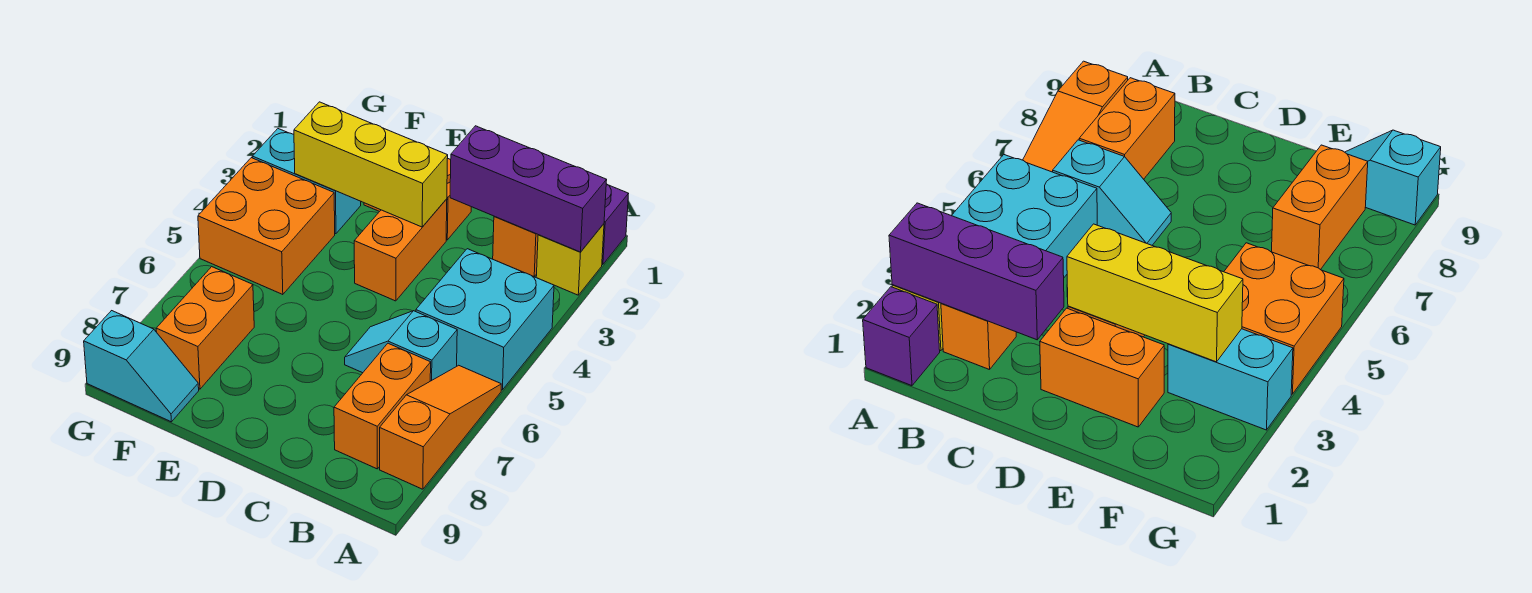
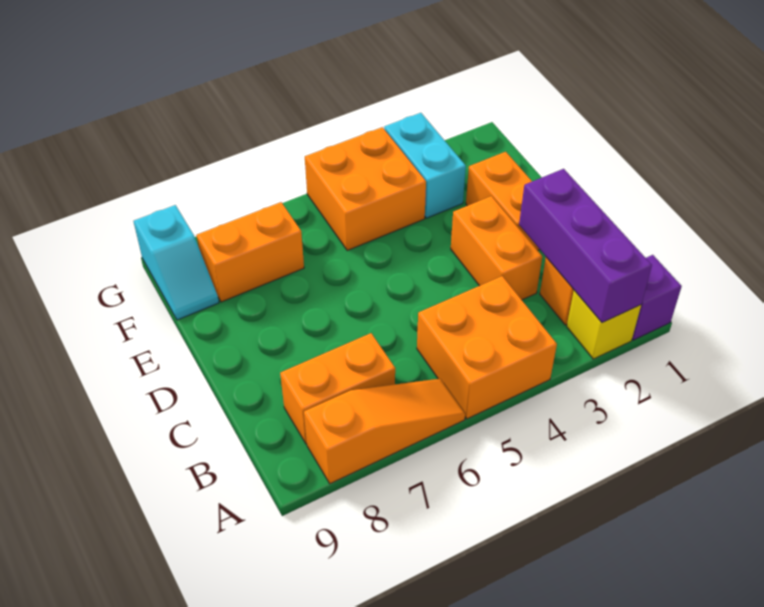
cyan brick A4:B5 level 1 -> orange brick A4:B5 level 1
cyan slope B6:C6 level 1 top B -> none
orange brick D3:D4 level 1 -> orange brick C3:D3 level 1
yellow brick D3:F3 level 2 -> none

